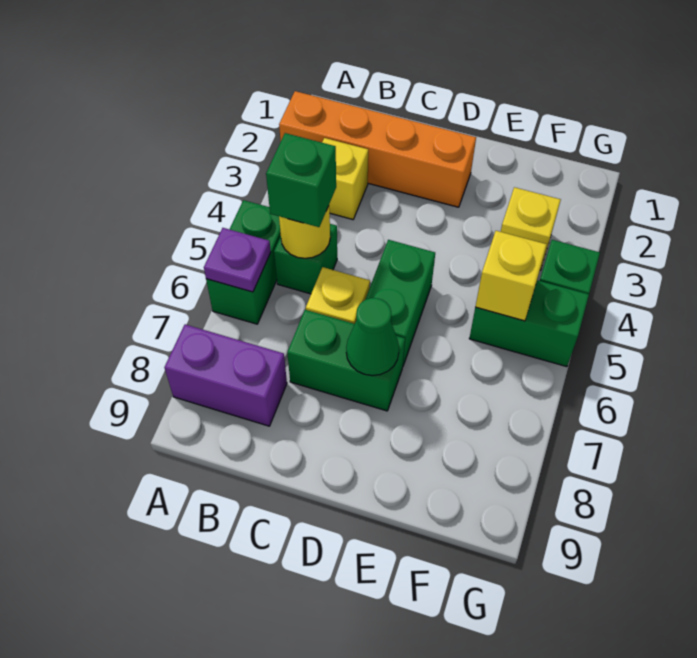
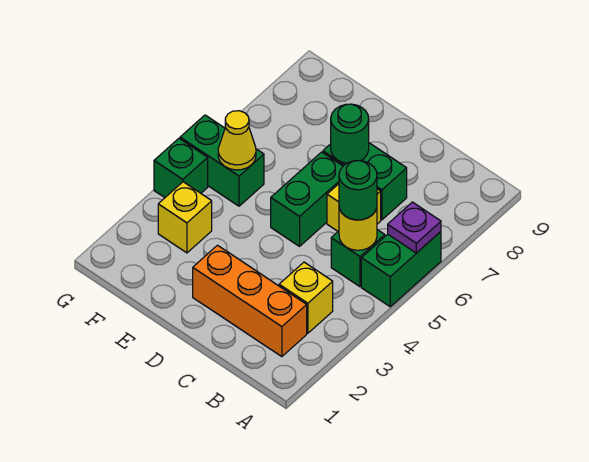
orange brick A2:D2 level 1 -> orange brick B2:D2 level 1
purple brick A8:B8 level 1 -> none
green brick B5 level 3 -> green round brick B5 level 3
green cone D7 level 2 -> green round brick D7 level 2
yellow brick F5 level 2 -> yellow cone F5 level 2

